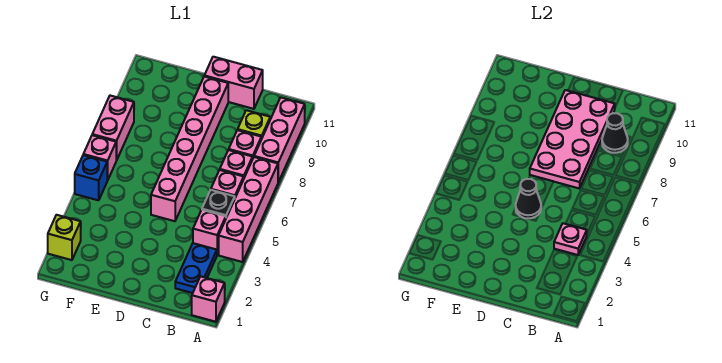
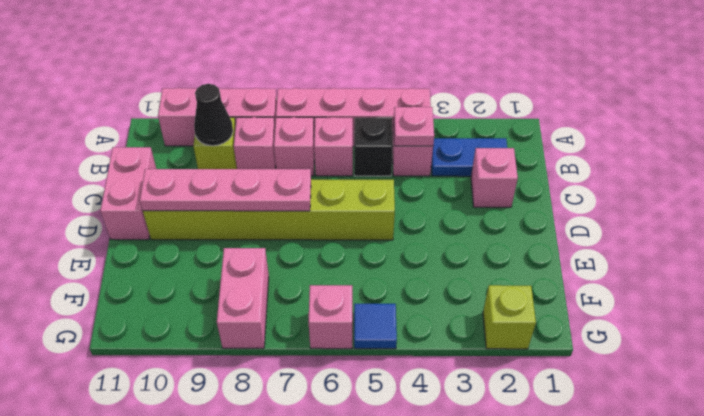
pink brick A1 level 1 -> pink brick C2 level 1
pink plate C7:D10 level 2 -> pink plate D7:D10 level 2
pink brick D5:D10 level 1 -> lime brick D5:D10 level 1
black cone D5 level 2 -> none
blue brick G5 level 1 -> blue tile G5 level 1
pink brick G7:G8 level 1 -> pink brick F8:G8 level 1

